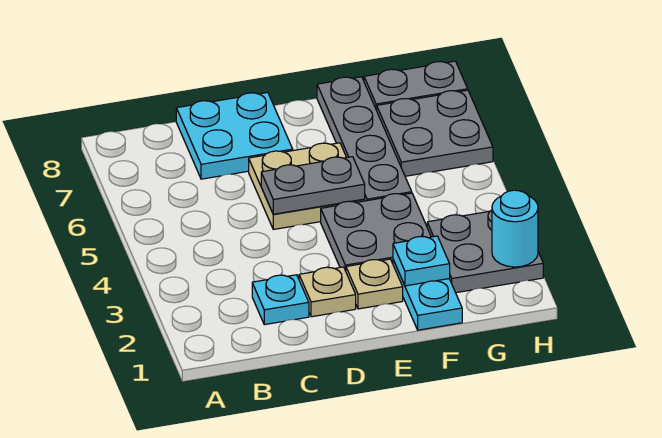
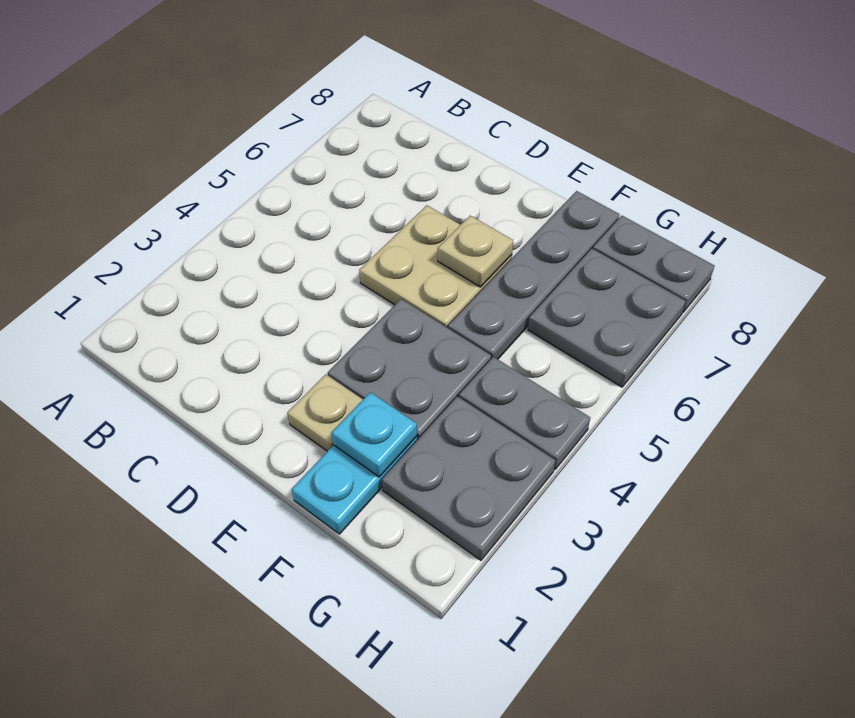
cyan plate C2 level 1 -> none
cyan plate C7:D8 level 1 -> none
tan plate D2 level 1 -> tan plate E6 level 2
grey plate D5:E5 level 2 -> grey plate G4:H4 level 1
cyan round brick H2 level 2 -> none

